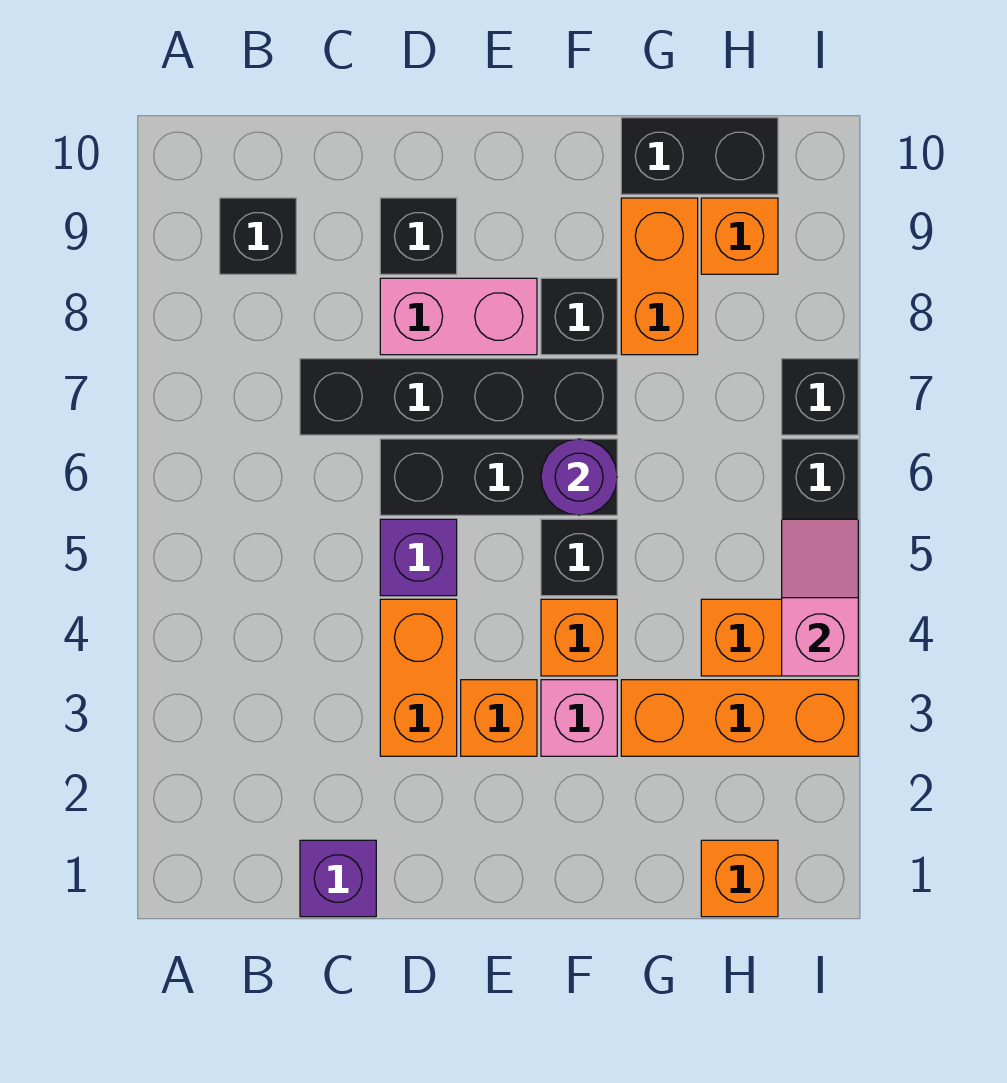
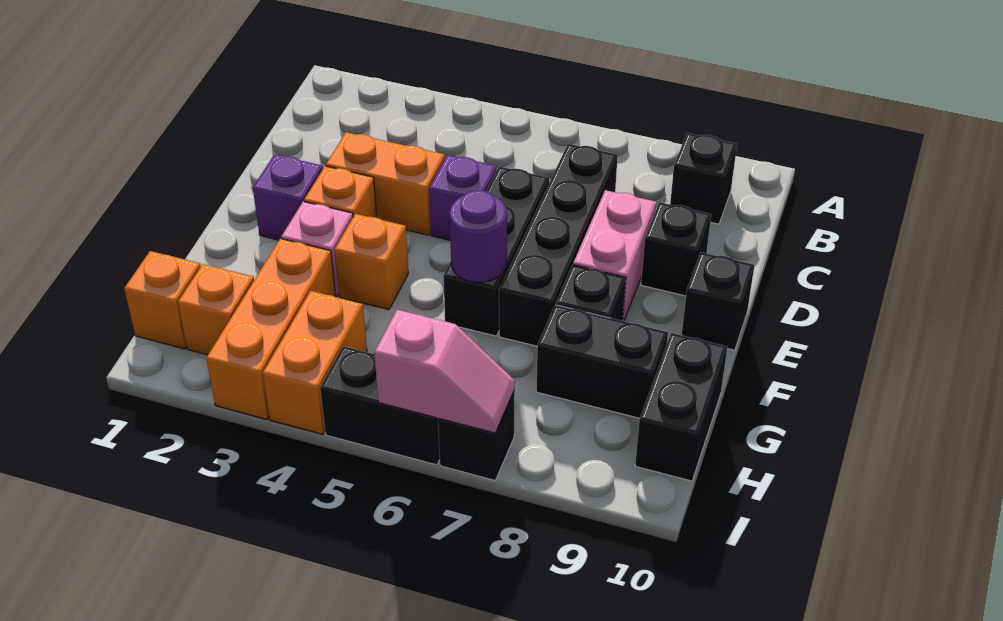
purple brick C1 level 1 -> purple brick E2 level 1
black brick F5 level 1 -> black brick E10 level 1
orange brick G8:G9 level 1 -> black brick G8:G9 level 1
orange brick H9 level 1 -> orange brick H2 level 1
pink slope I4:I5 level 2 top 4 -> pink slope I6:I7 level 2 top 6

